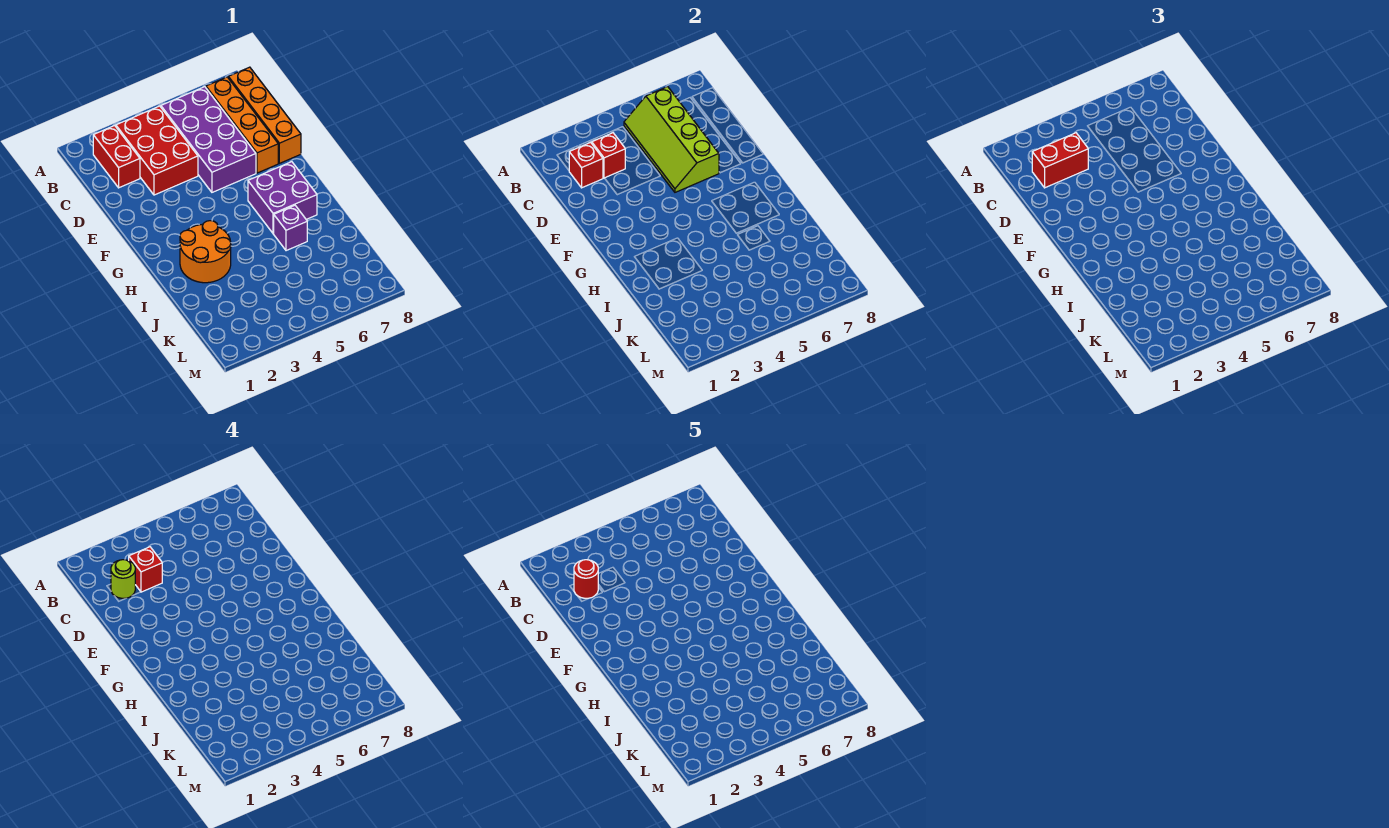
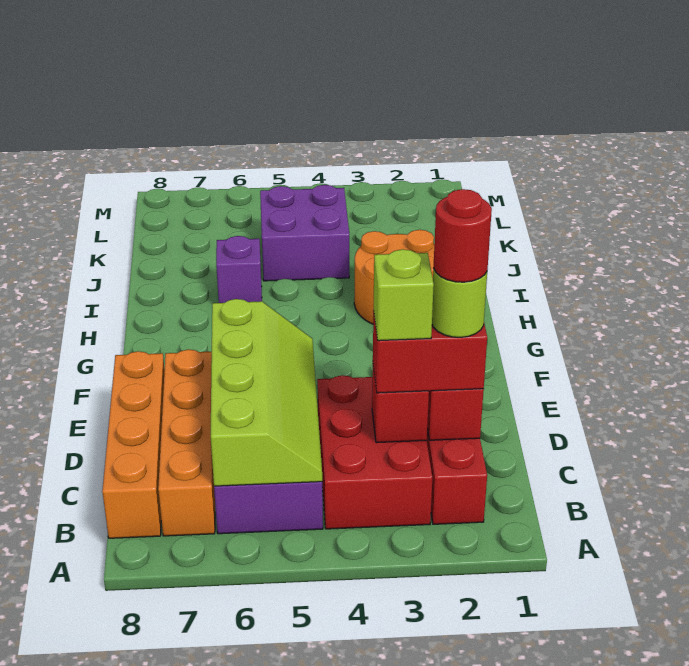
red brick C3 level 4 -> lime brick C3 level 4
purple brick G6:H7 level 1 -> purple brick J4:K5 level 1

